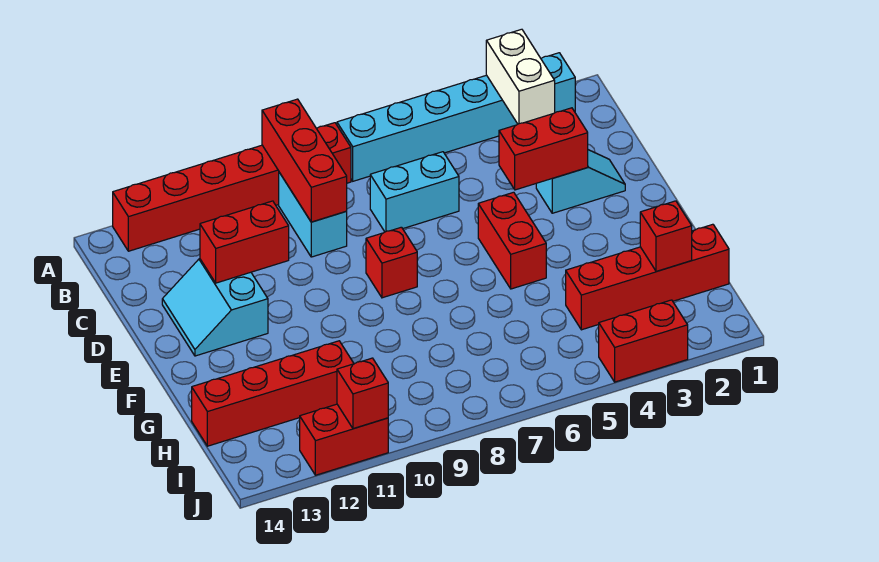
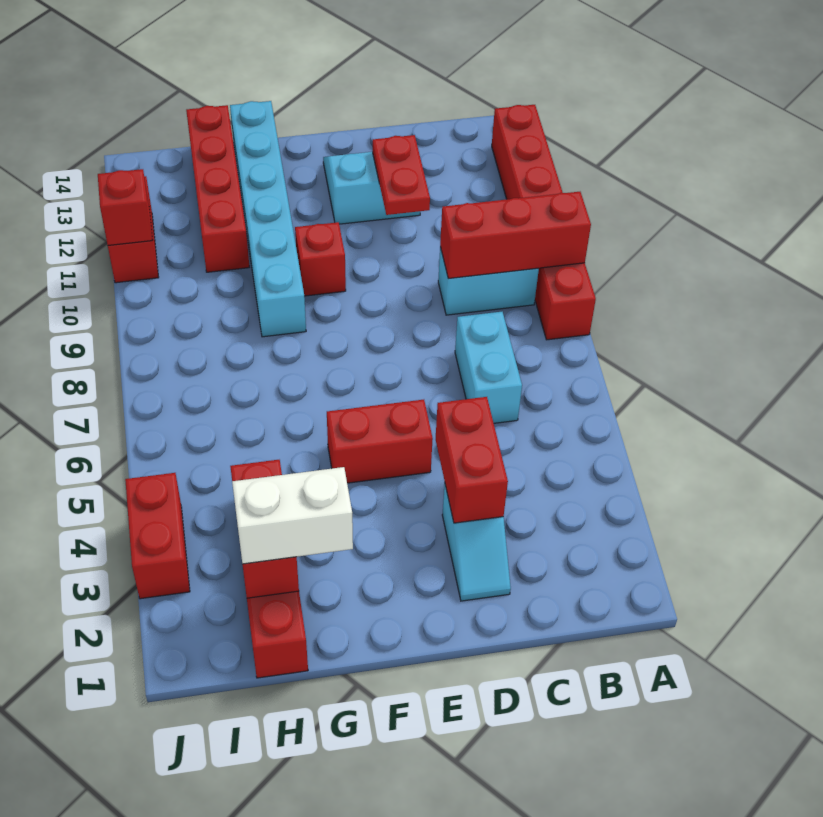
cyan brick A2:A7 level 1 -> cyan brick G9:G14 level 1
white brick A3:B3 level 2 -> white brick G2:H2 level 3
red brick D11:D12 level 2 -> red plate D11:D12 level 2
red brick E8 level 1 -> red brick F10 level 1

